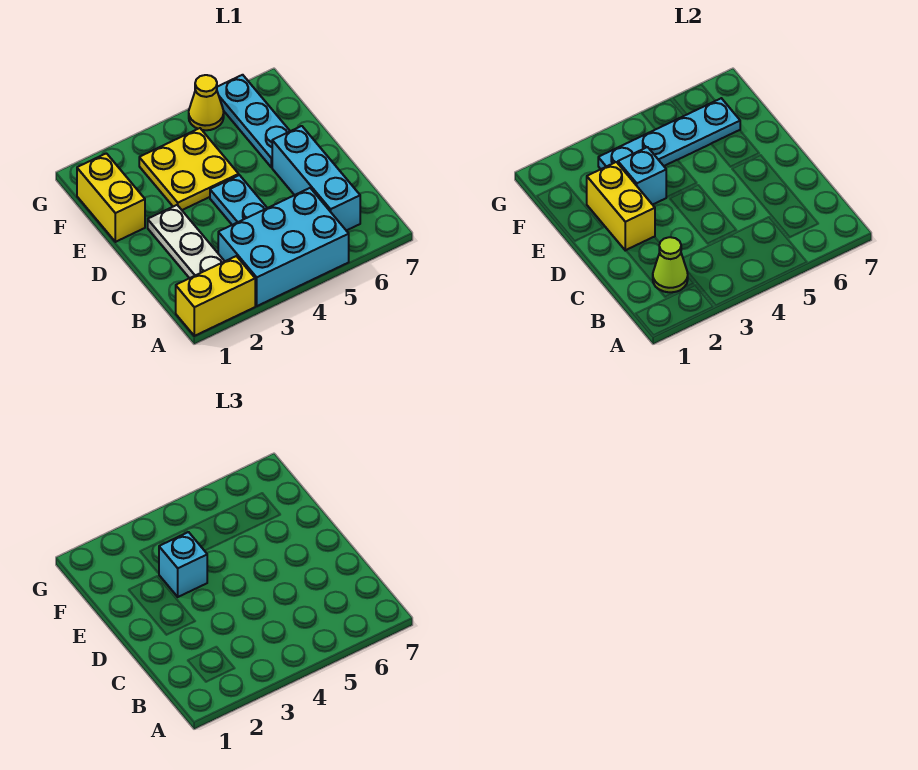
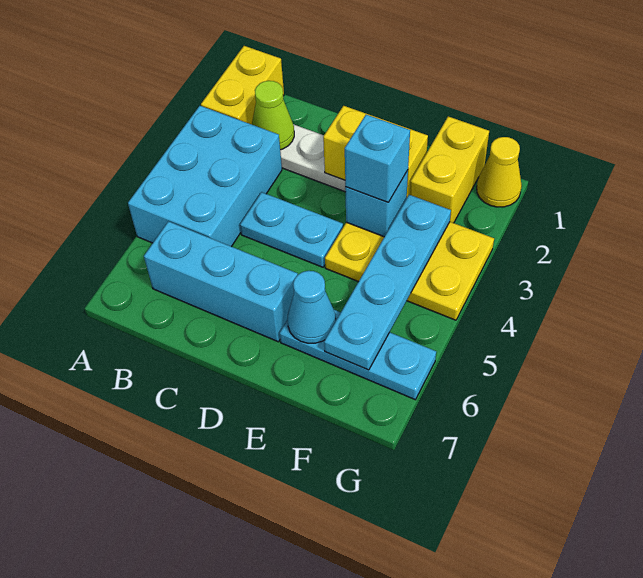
yellow brick E1:F1 level 1 -> yellow brick F1:F2 level 1
yellow plate E3:F4 level 1 -> yellow plate E3:G4 level 1
none -> cyan cone E6 level 2
yellow cone G5 level 1 -> yellow cone G1 level 1

